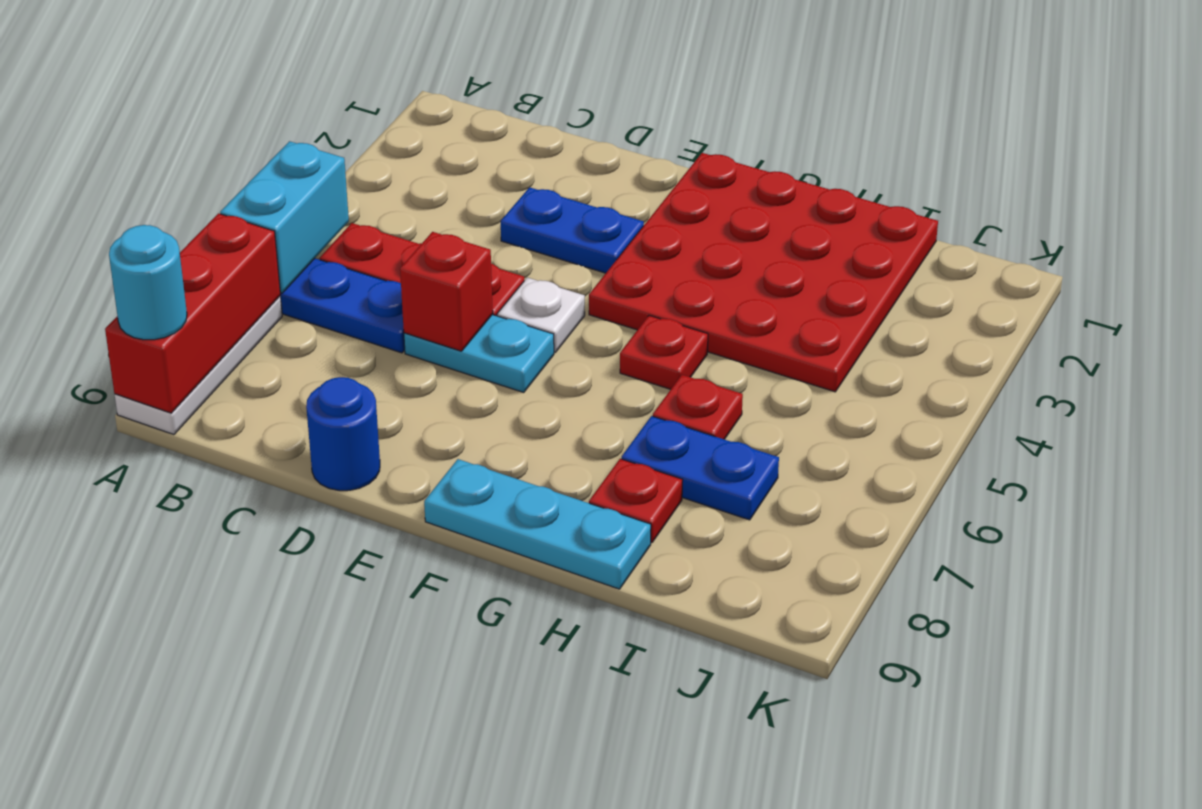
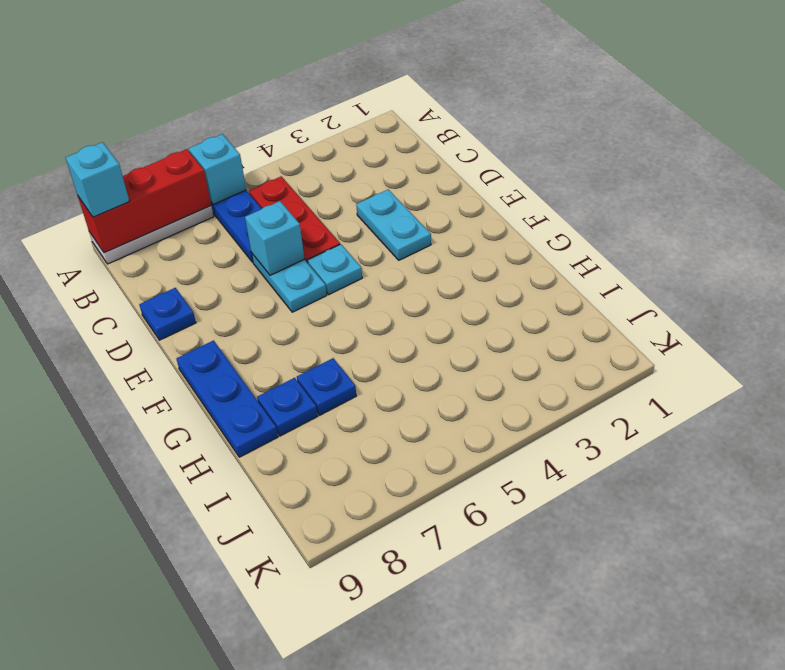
cyan brick A5:A6 level 2 -> cyan brick A6 level 2
cyan round brick A9 level 3 -> cyan brick A9 level 3
blue plate D3:E3 level 1 -> cyan plate D3:E3 level 1
red brick D6 level 2 -> cyan brick D6 level 2
blue round brick D9 level 1 -> blue plate D9 level 1
white plate E5 level 1 -> cyan plate E5 level 1
red plate F1:I4 level 1 -> none
cyan plate F9:H9 level 1 -> blue plate F9:H9 level 1
red plate G5 level 1 -> none
red plate H6 level 1 -> none
blue plate H7:I7 level 1 -> blue plate H7 level 1
red plate H8 level 1 -> blue plate H8 level 1

